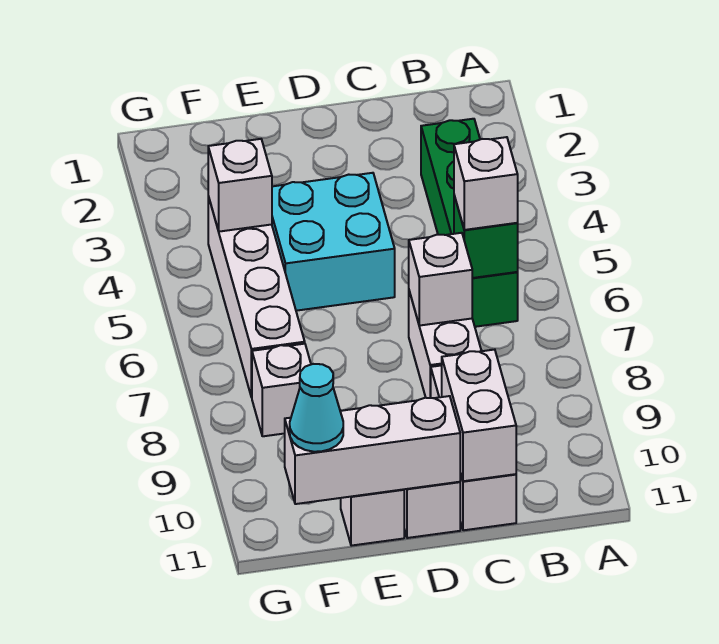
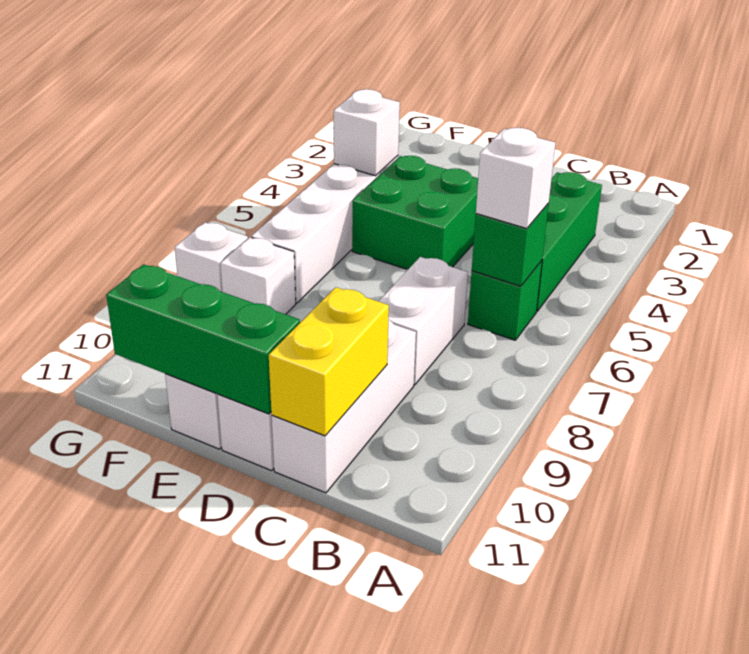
white brick C7 level 2 -> white brick G8 level 1
white brick C10:C11 level 2 -> yellow brick C10:C11 level 2
cyan brick D4:E5 level 1 -> green brick D4:E5 level 1
white brick D11:F11 level 2 -> green brick D11:F11 level 2
cyan cone F11 level 3 -> none

